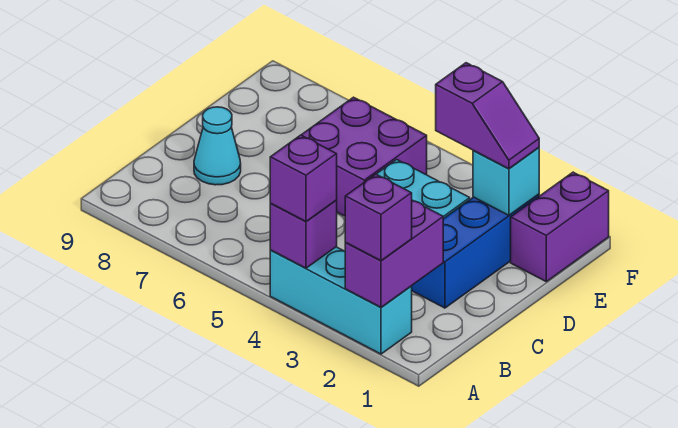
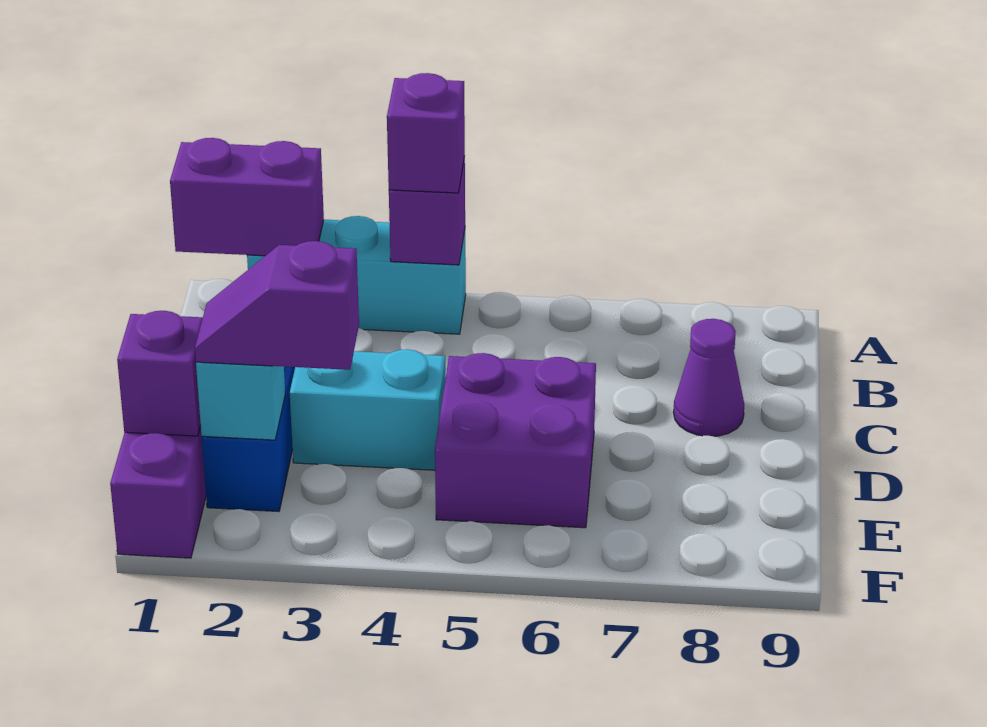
purple brick A2:B2 level 2 -> purple brick A1:A2 level 2
purple brick A2 level 3 -> purple brick E1 level 2
cyan cone C8 level 1 -> purple cone C8 level 1

